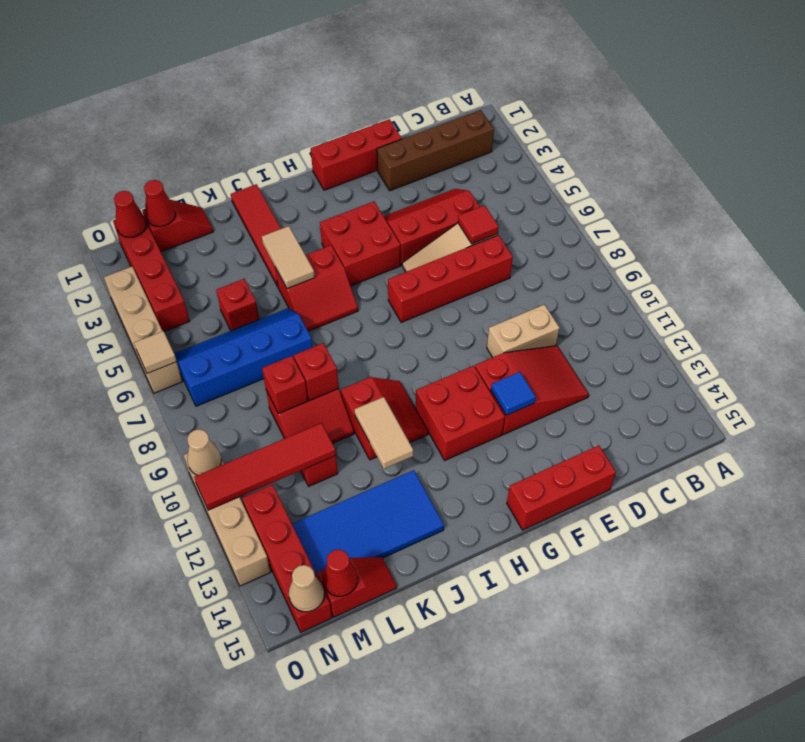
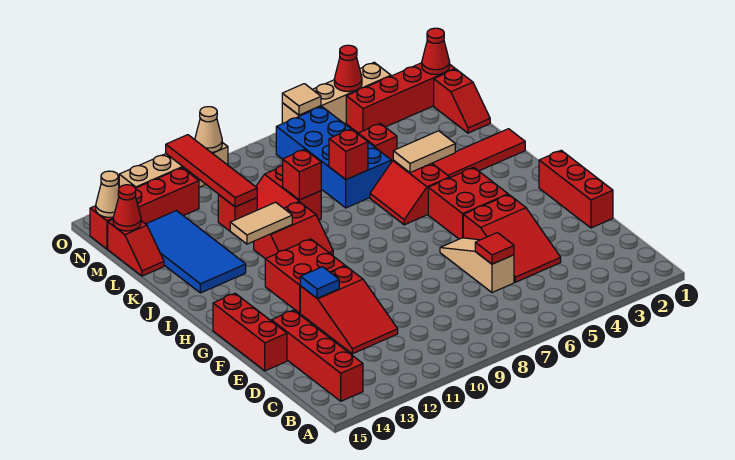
brown brick B2:E2 level 1 -> none
red slope D4:F5 level 1 top 5 -> red slope D4:F5 level 1 top F
red brick D7:G7 level 1 -> red brick B14:E14 level 1
tan brick D10:E10 level 1 -> none
blue slope K6:N7 level 1 top 7 -> blue brick K6:N7 level 1
red brick L9 level 2 -> red brick K7 level 2
red cone M1 level 2 -> red cone O4 level 2

